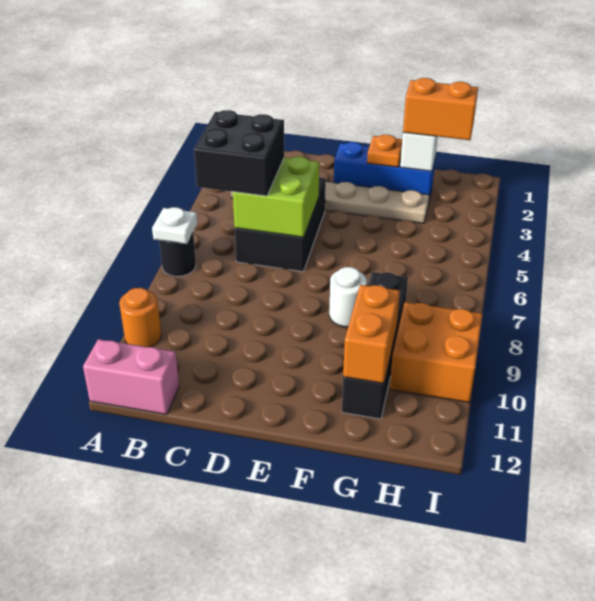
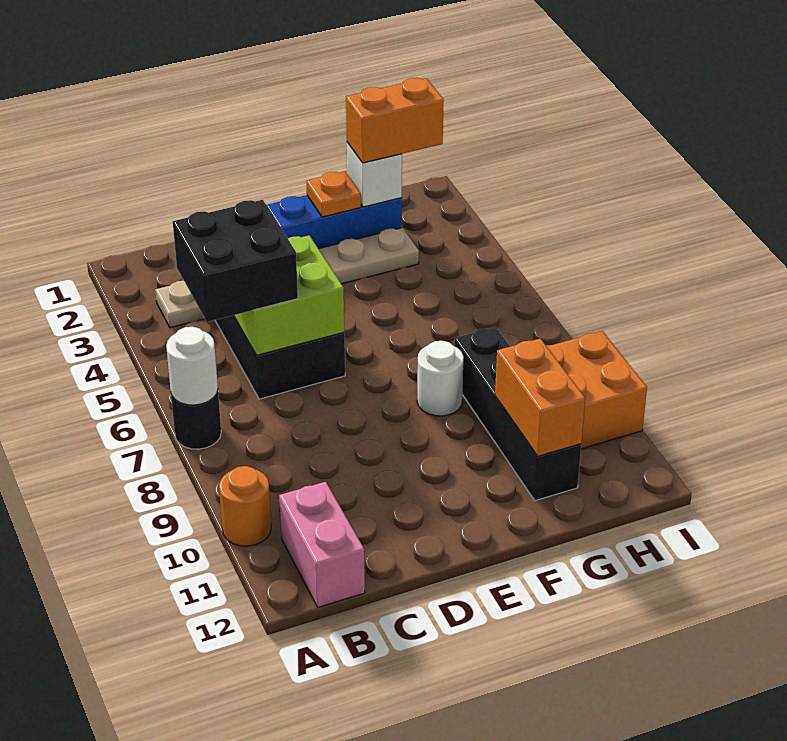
white plate A7 level 2 -> white round brick A7 level 2
pink brick A12:B12 level 1 -> pink brick B11:B12 level 1

